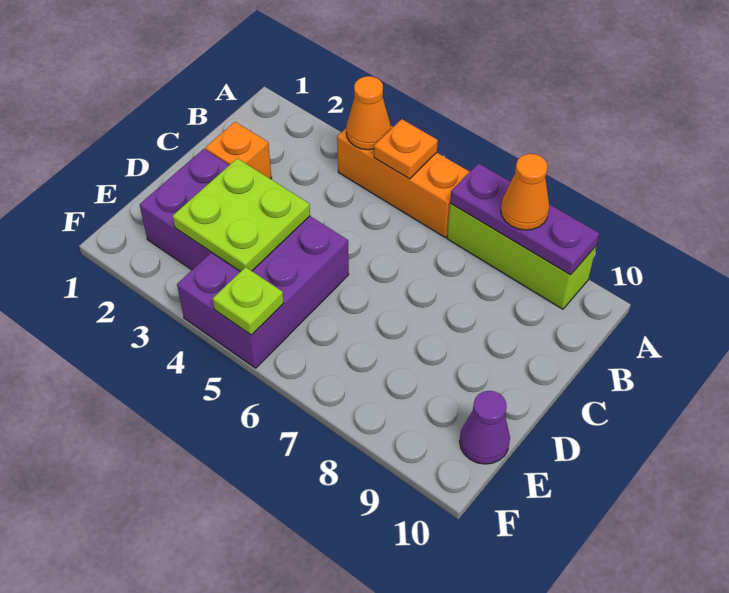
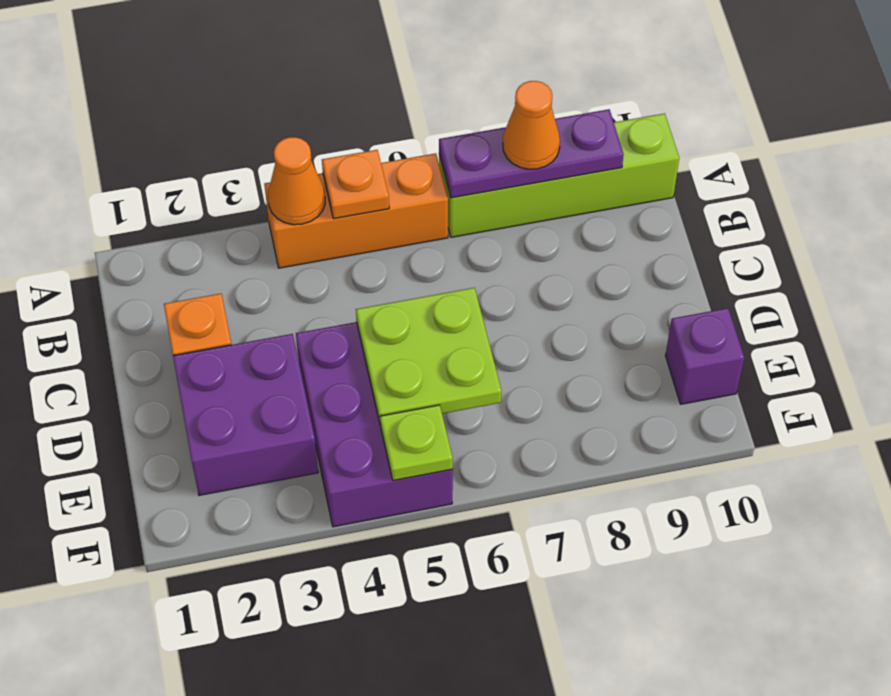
lime brick A7:A9 level 1 -> lime brick A7:A10 level 1
lime plate D3:E4 level 2 -> lime plate D5:E6 level 2
purple cone E10 level 1 -> purple brick E10 level 1

